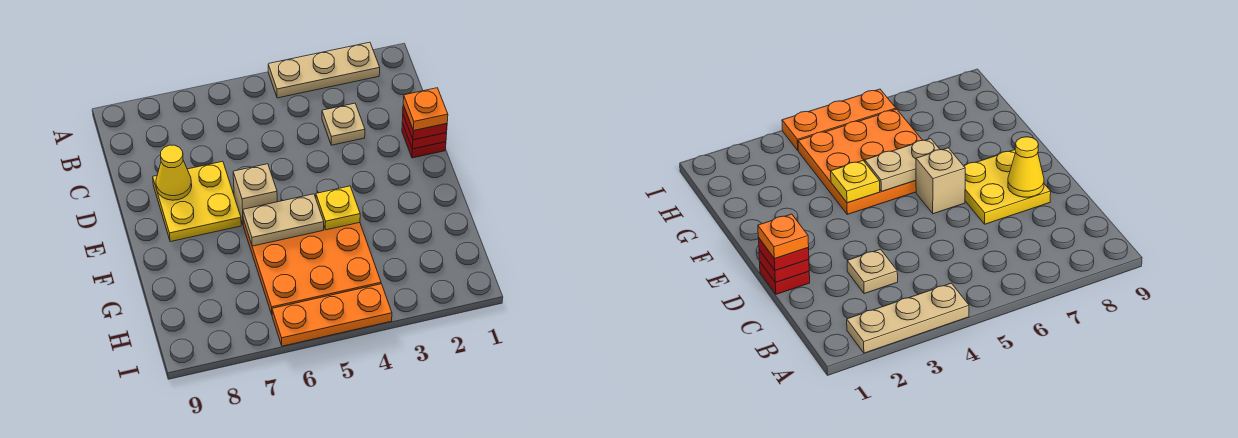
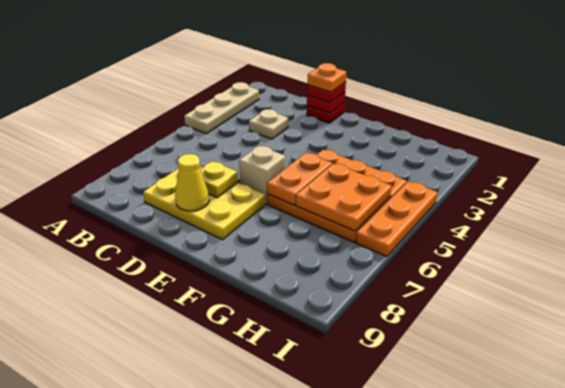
yellow plate D7:E8 level 1 -> yellow plate C7:E8 level 1
yellow plate F4 level 2 -> yellow plate D7 level 2
tan plate F5:F6 level 2 -> orange plate F5:F6 level 2
none -> orange plate G5:H6 level 2

